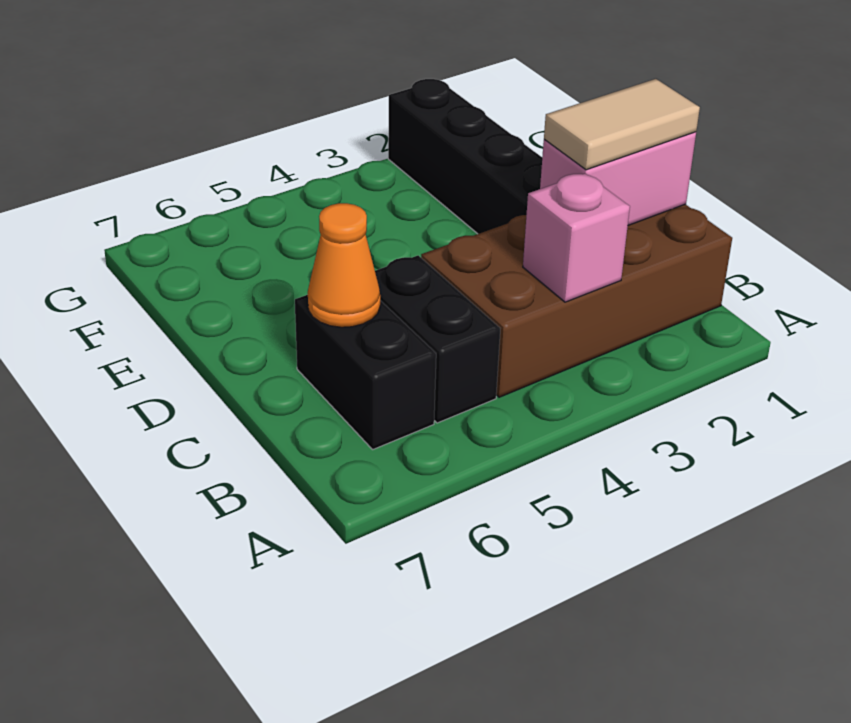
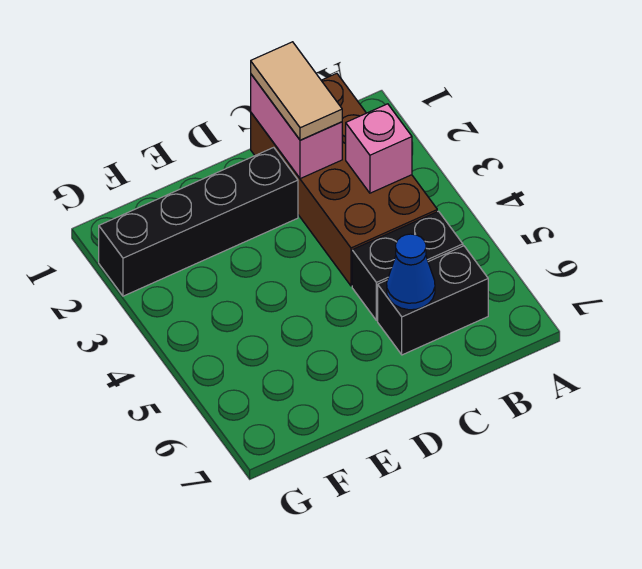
orange cone C6 level 2 -> blue cone C6 level 2

